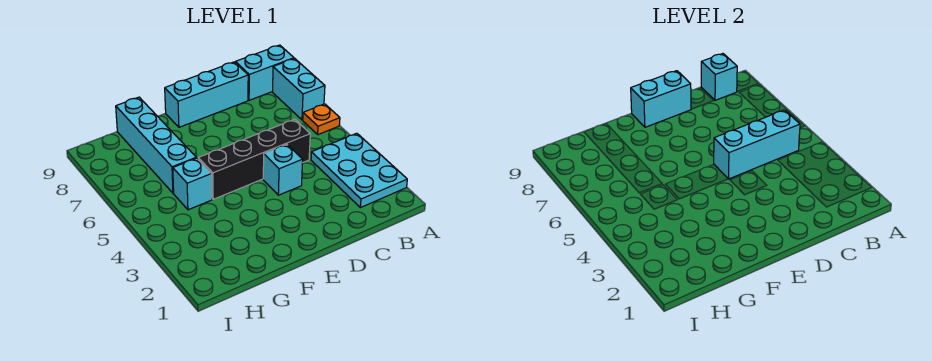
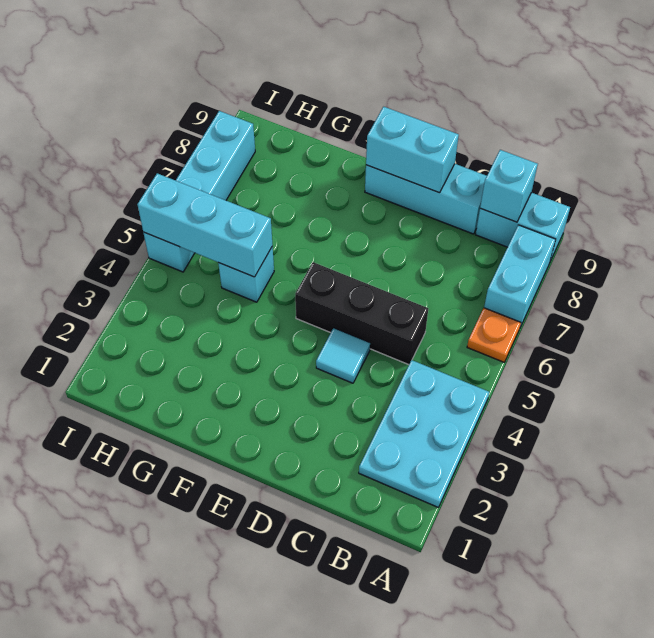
cyan brick B5:D5 level 2 -> cyan brick G5:I5 level 2
black brick C5:F5 level 1 -> black brick C5:E5 level 1
cyan brick D4 level 1 -> cyan tile D4 level 1
cyan brick G6:G9 level 1 -> cyan brick I5:I8 level 1

